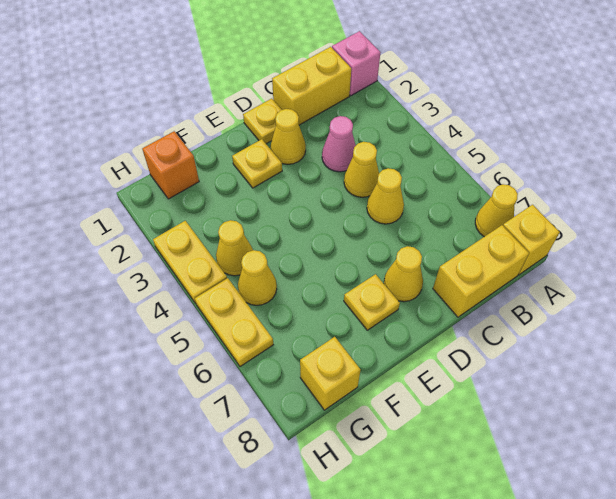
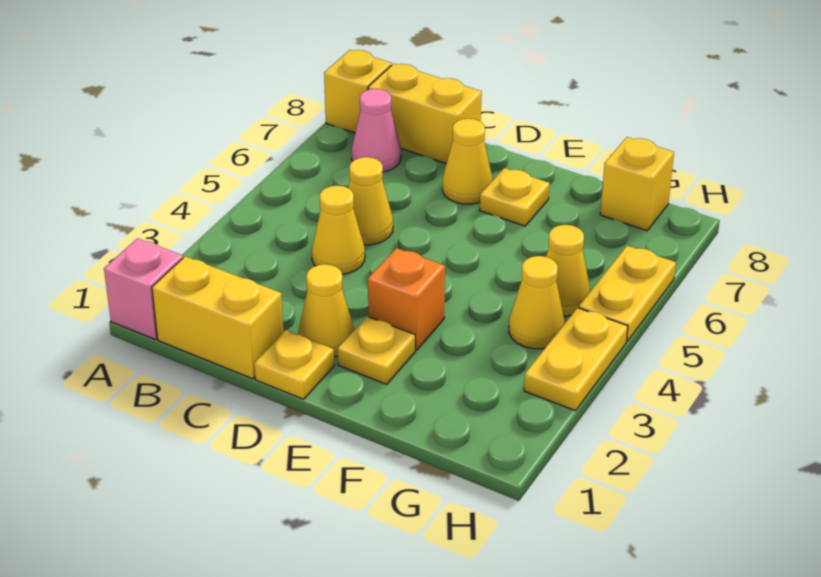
yellow cone A7 level 1 -> none
pink cone C3 level 1 -> pink cone B7 level 1
orange brick G1 level 1 -> orange brick E3 level 1

